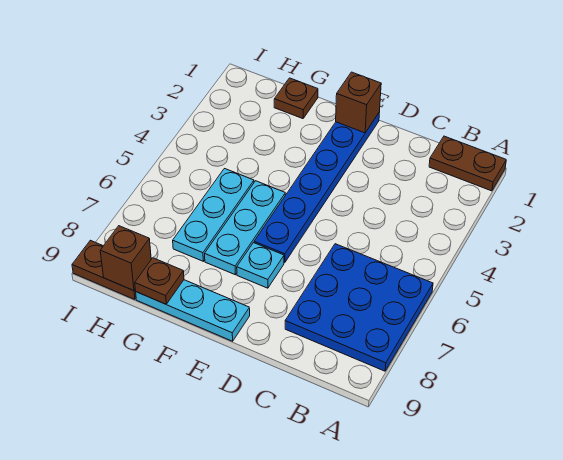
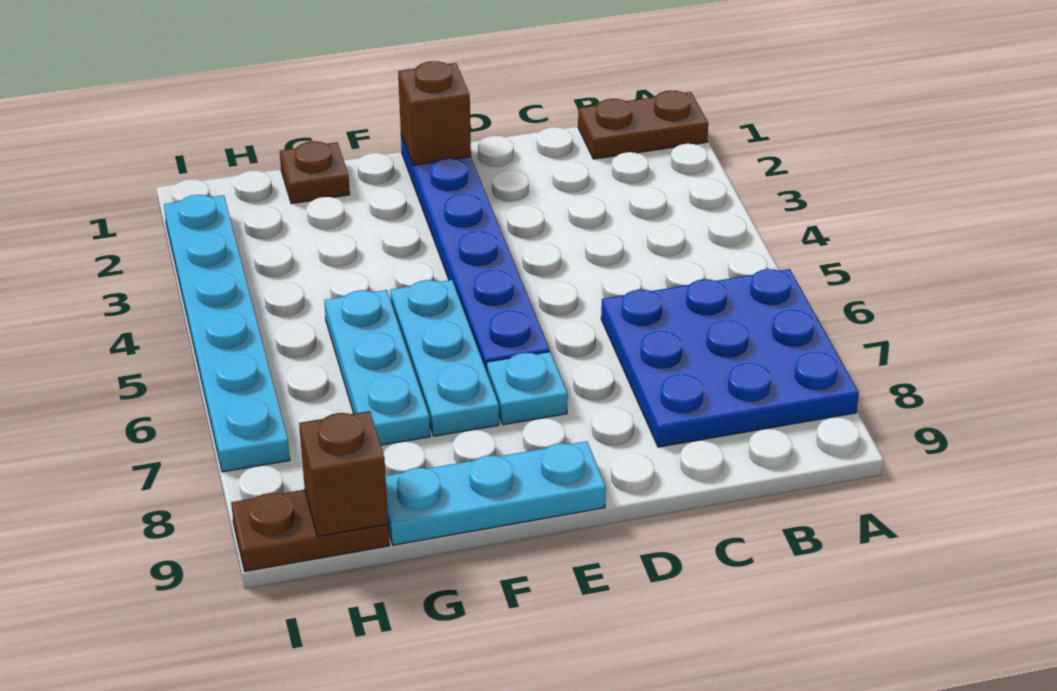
brown plate G9 level 2 -> none
none -> cyan plate I2:I7 level 1

